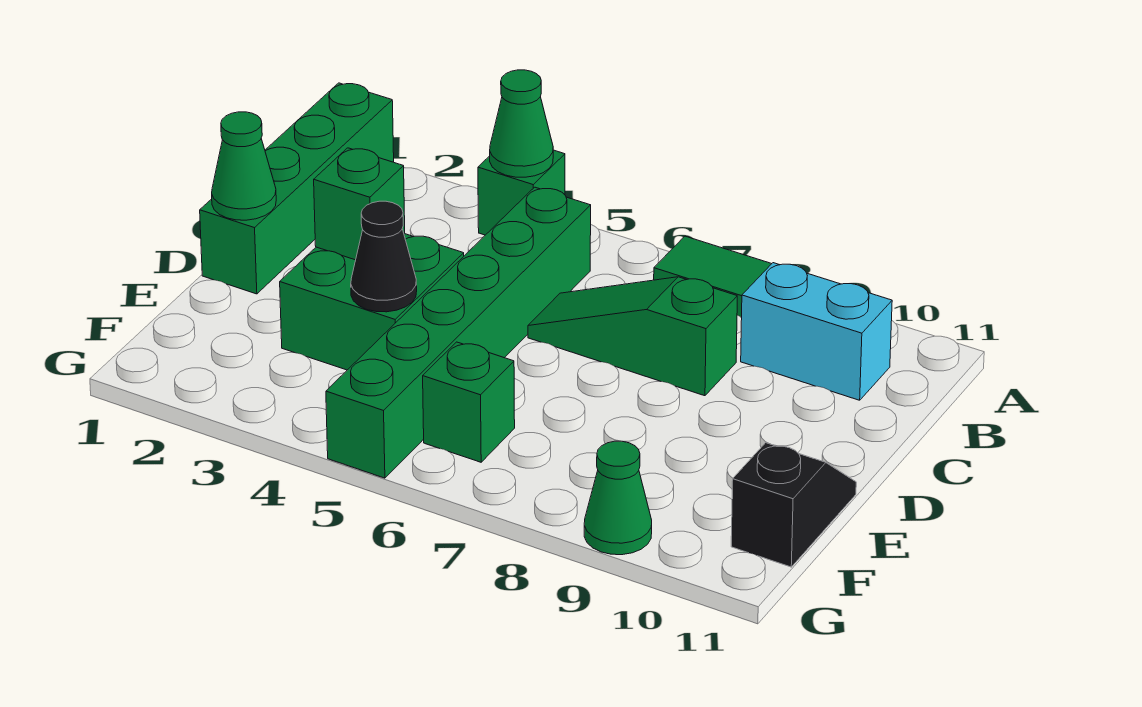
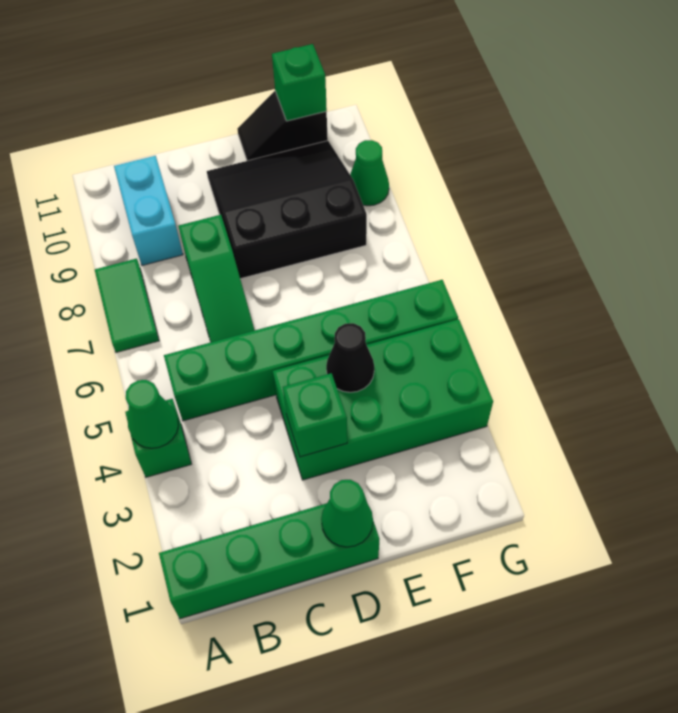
green brick D3:E4 level 1 -> green brick D3:G4 level 1
none -> black slope D8:F10 level 1 top 8
green brick F6 level 1 -> green brick F11 level 2

